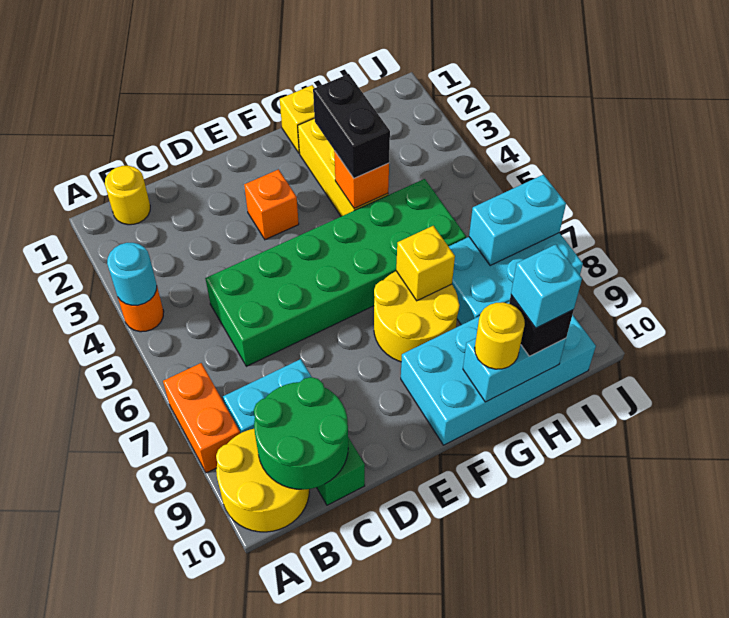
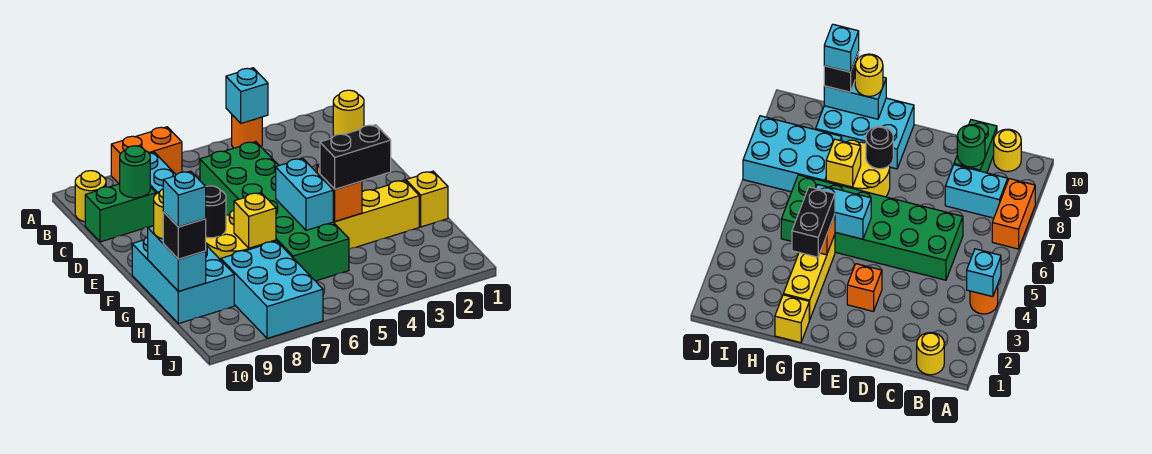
cyan round brick A4 level 2 -> cyan brick A4 level 2
yellow round brick A9:B10 level 1 -> yellow round brick B10 level 1
green round brick B9:C10 level 2 -> green round brick C9 level 2
none -> black round brick F8 level 2
cyan brick F9:I10 level 1 -> cyan brick F9:H10 level 1
cyan brick I7:J7 level 2 -> cyan brick F5:G5 level 2

